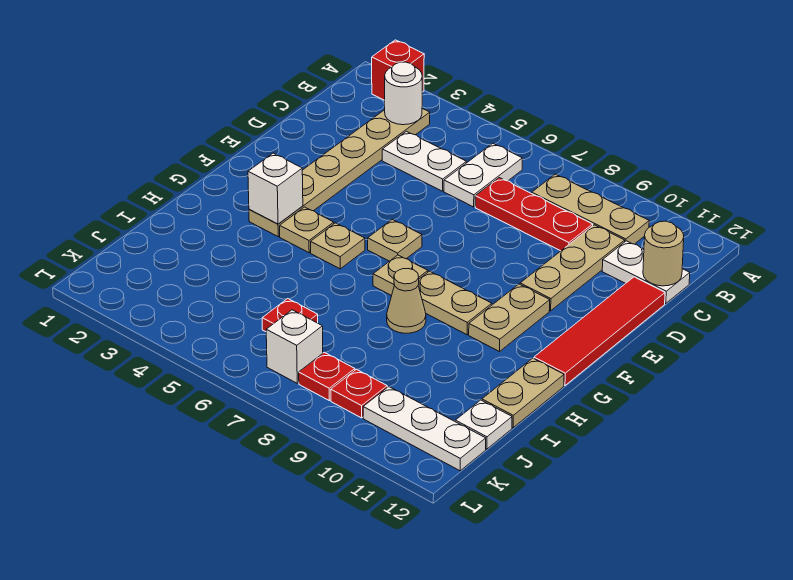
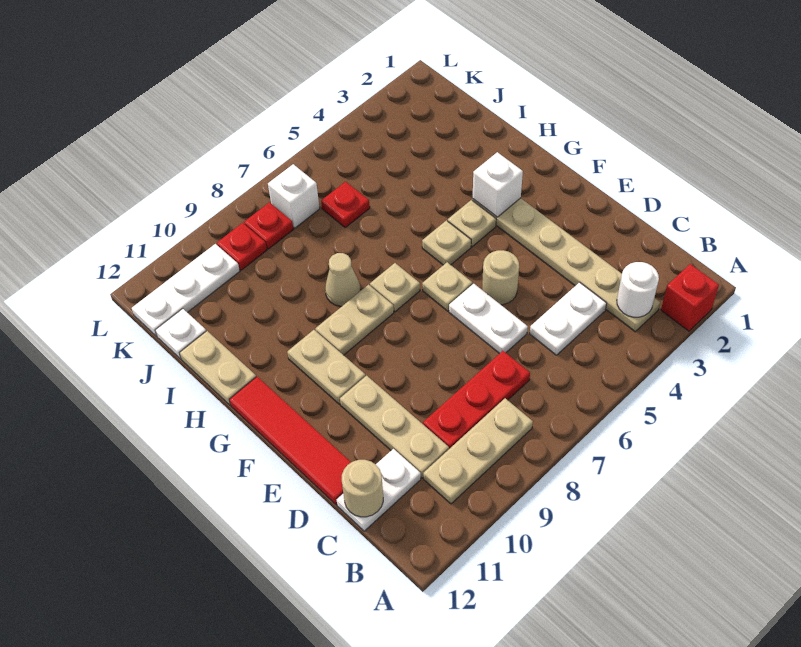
white plate B6:C6 level 1 -> white plate D6:E6 level 1
none -> tan round brick E5 level 1

